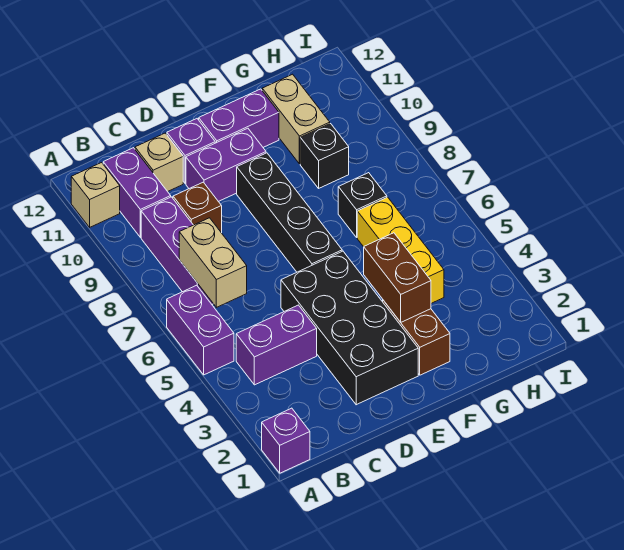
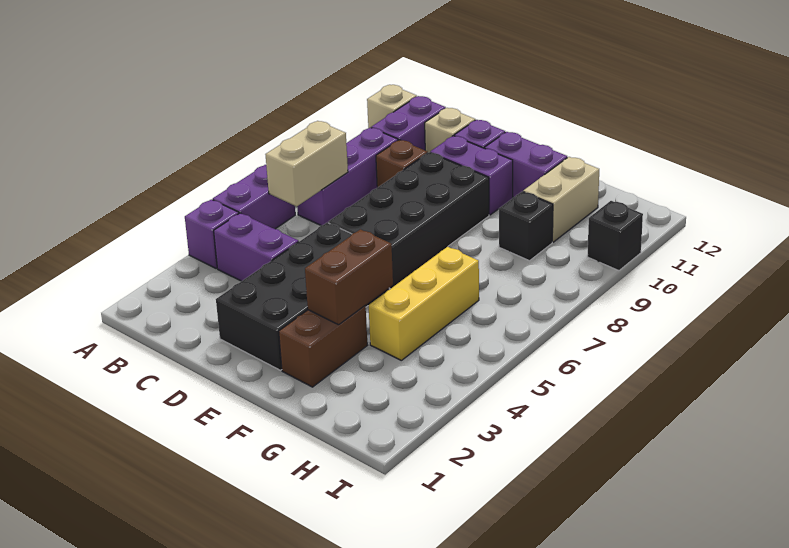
purple brick A1 level 1 -> purple brick A4 level 1
black brick E6:E9 level 1 -> black brick D6:E9 level 1
black brick G7 level 1 -> black brick I10 level 1

